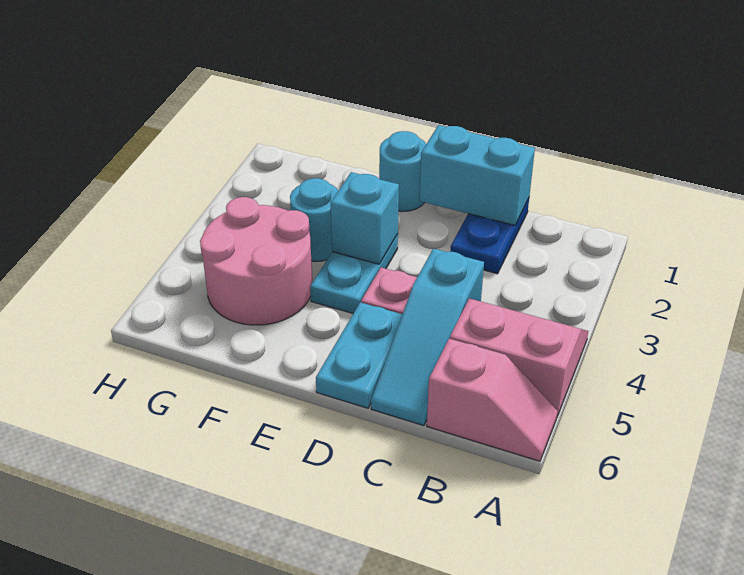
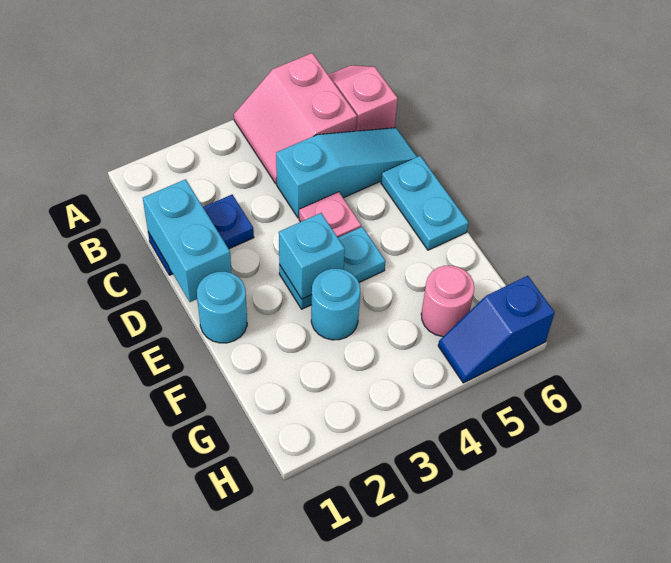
cyan plate D5:D6 level 1 -> cyan plate D6:E6 level 1
pink round brick F4:G5 level 1 -> pink round brick G5 level 1
none -> blue slope H5:H6 level 1 top 6

